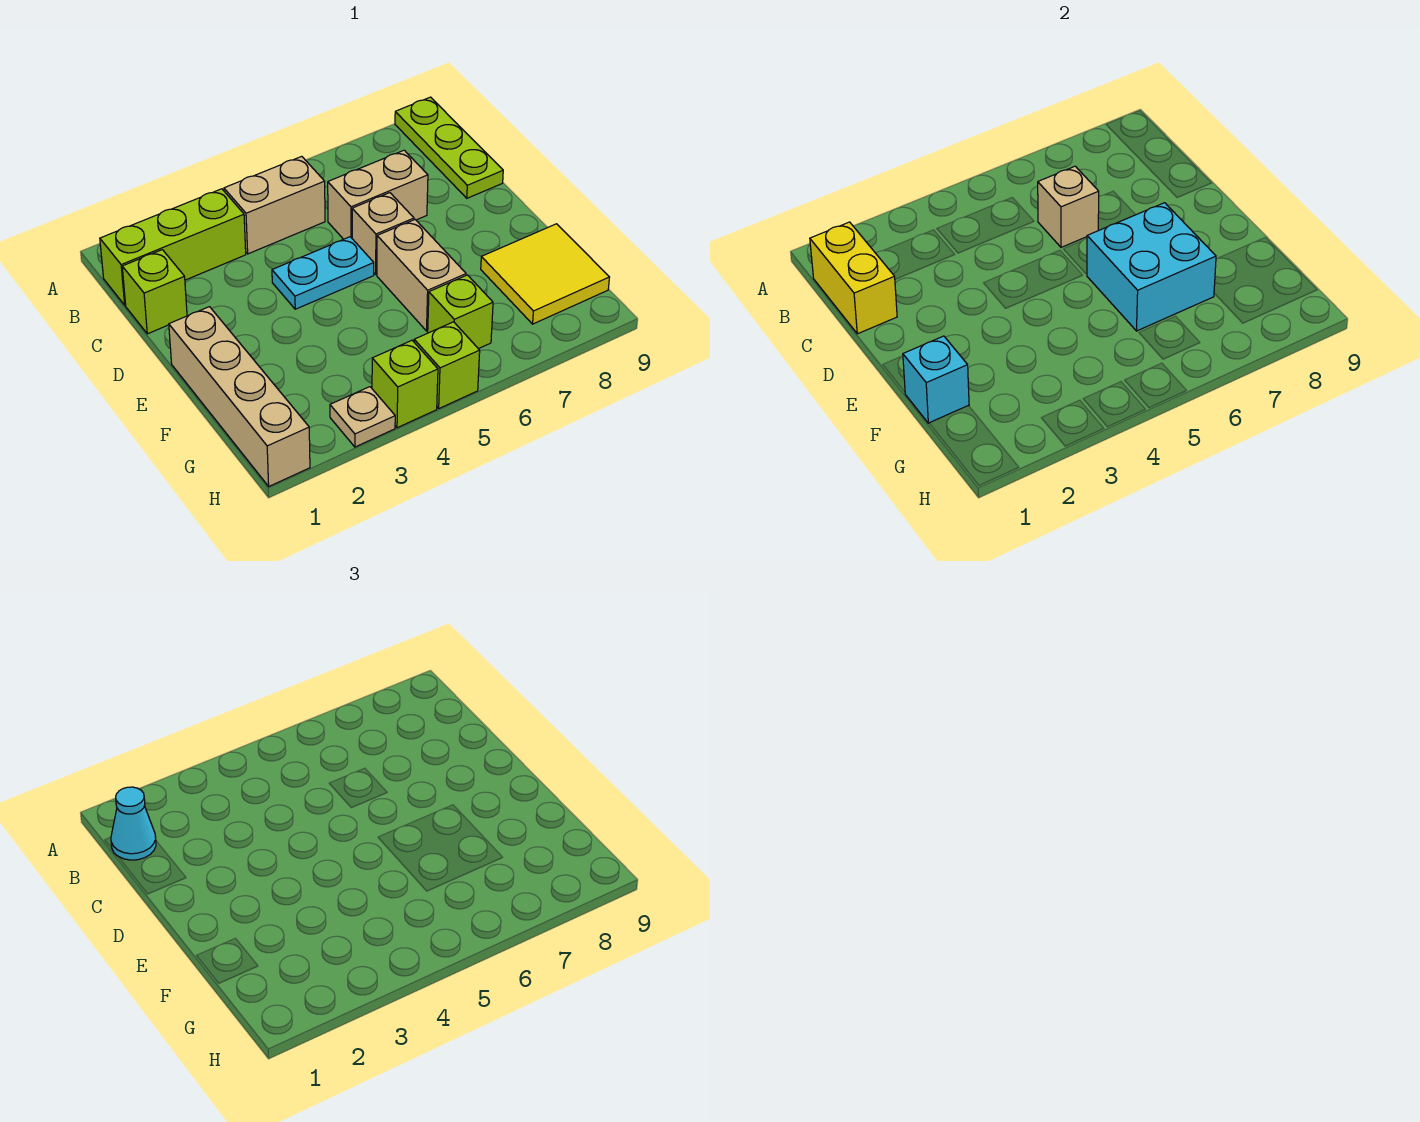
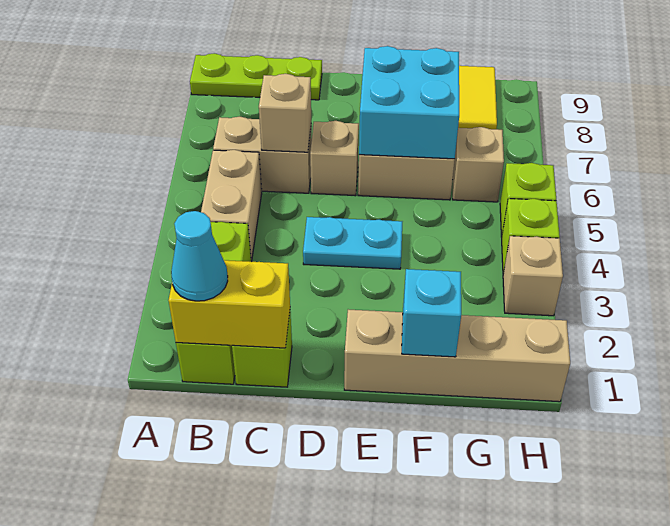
tan brick C6:C7 level 1 -> tan brick B6:C6 level 1
cyan plate D4:D5 level 1 -> cyan plate D4:E4 level 1
lime brick G6 level 1 -> tan brick G6 level 1
tan plate H3 level 1 -> tan brick H3 level 1

